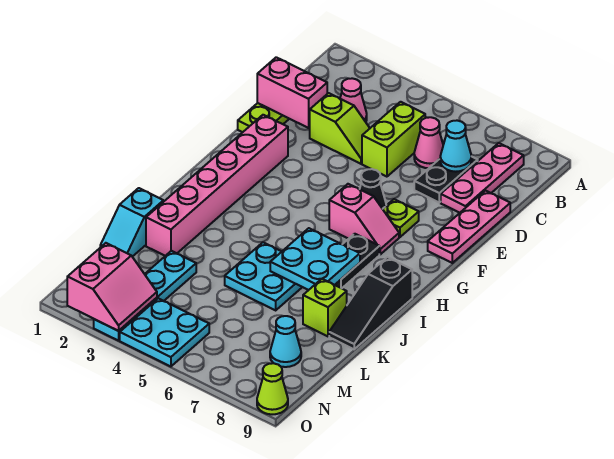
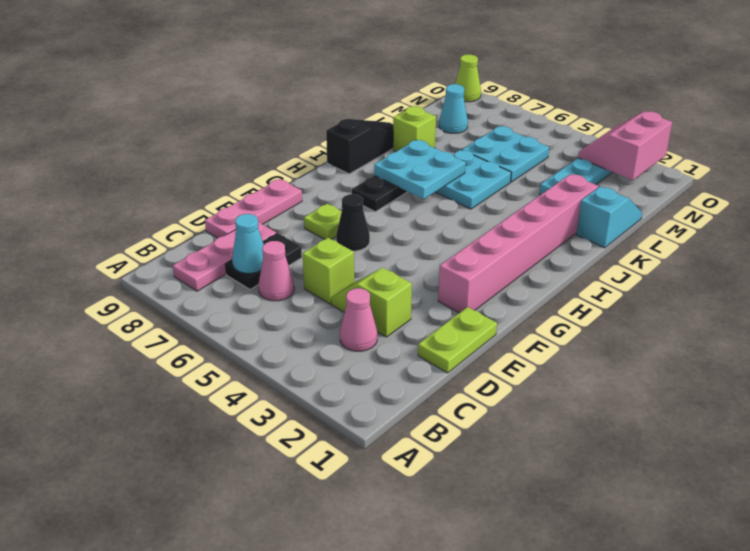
lime brick C5:D5 level 1 -> lime brick D5 level 1
pink brick D1:D2 level 2 -> none
pink slope G6:G7 level 1 top 6 -> none
cyan plate N4:O5 level 1 -> cyan plate L5:M6 level 1

